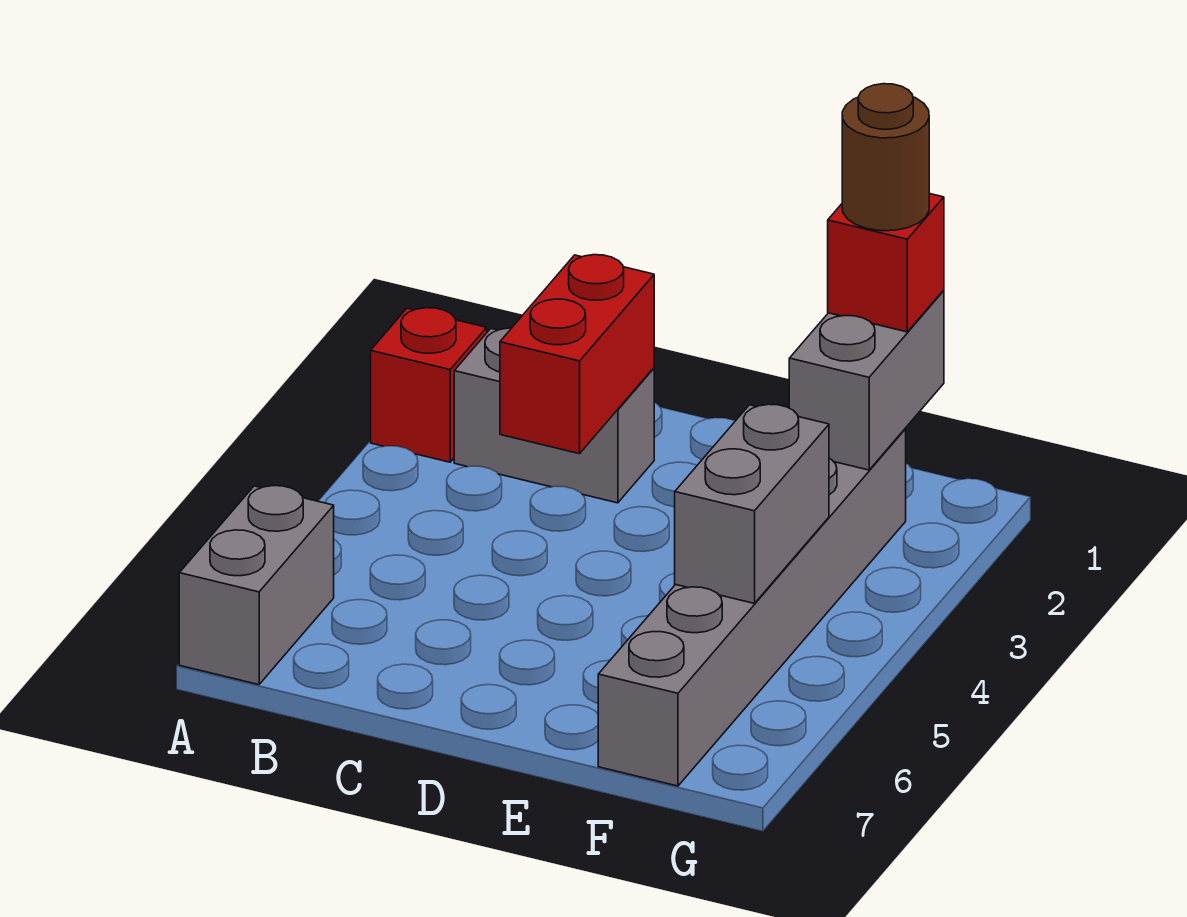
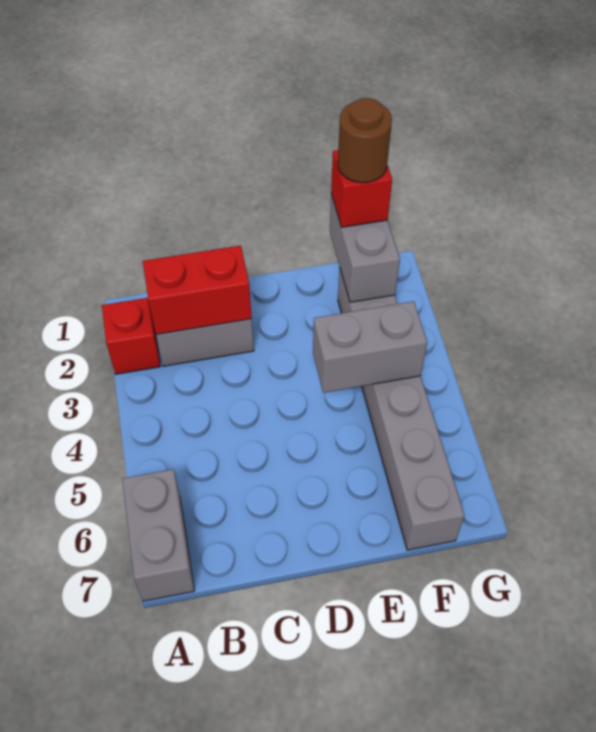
red brick C2:C3 level 2 -> red brick B2:C2 level 2
grey brick F4:F5 level 2 -> grey brick E4:F4 level 2

